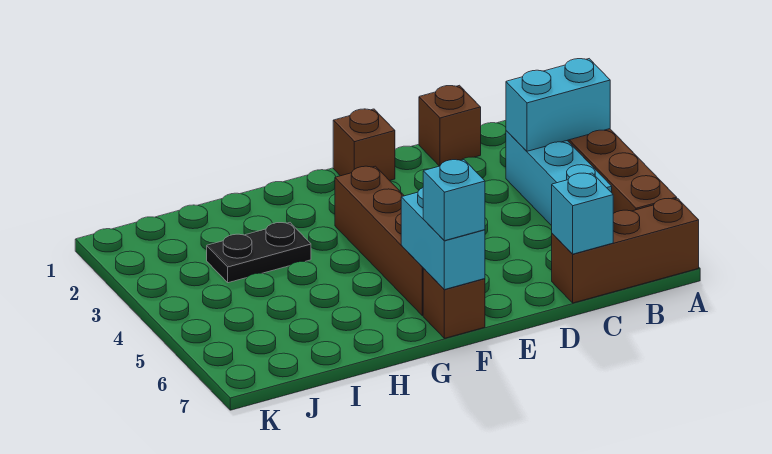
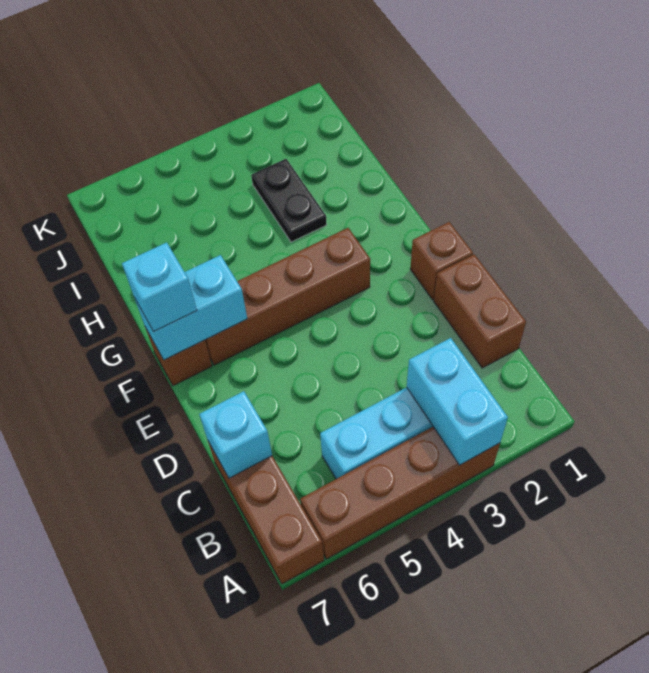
brown brick C1 level 1 -> brown brick C1:D1 level 1

